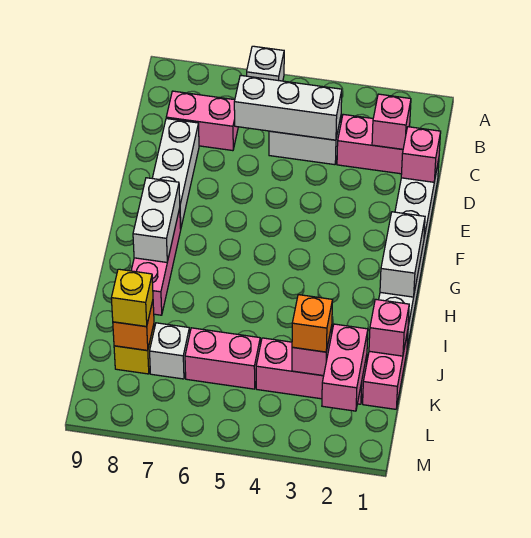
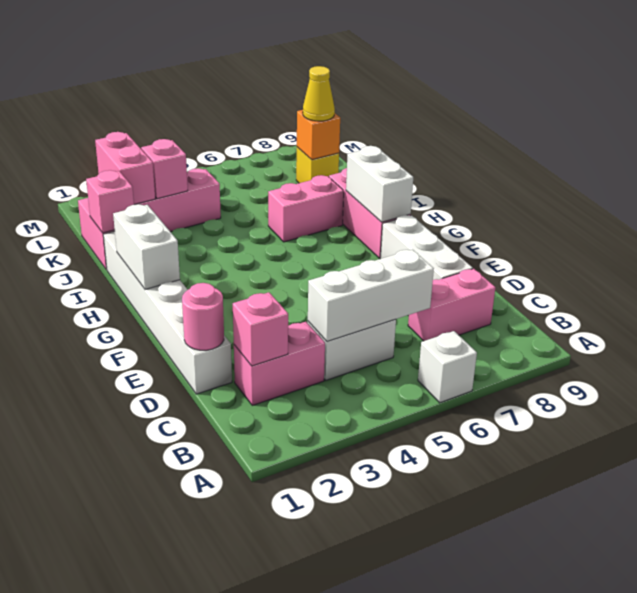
pink brick D1 level 2 -> pink round brick D1 level 2
orange brick K3 level 3 -> none
pink brick K5:K6 level 1 -> pink brick I6:I7 level 1
white brick K7 level 1 -> none
yellow brick K8 level 3 -> yellow cone K8 level 3

